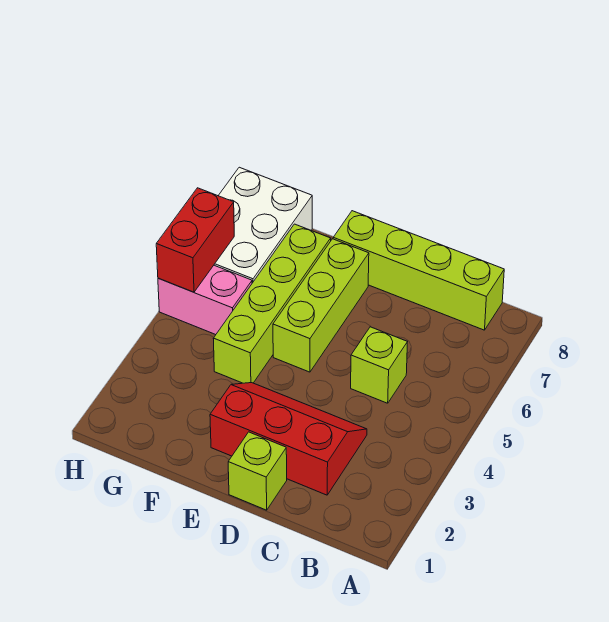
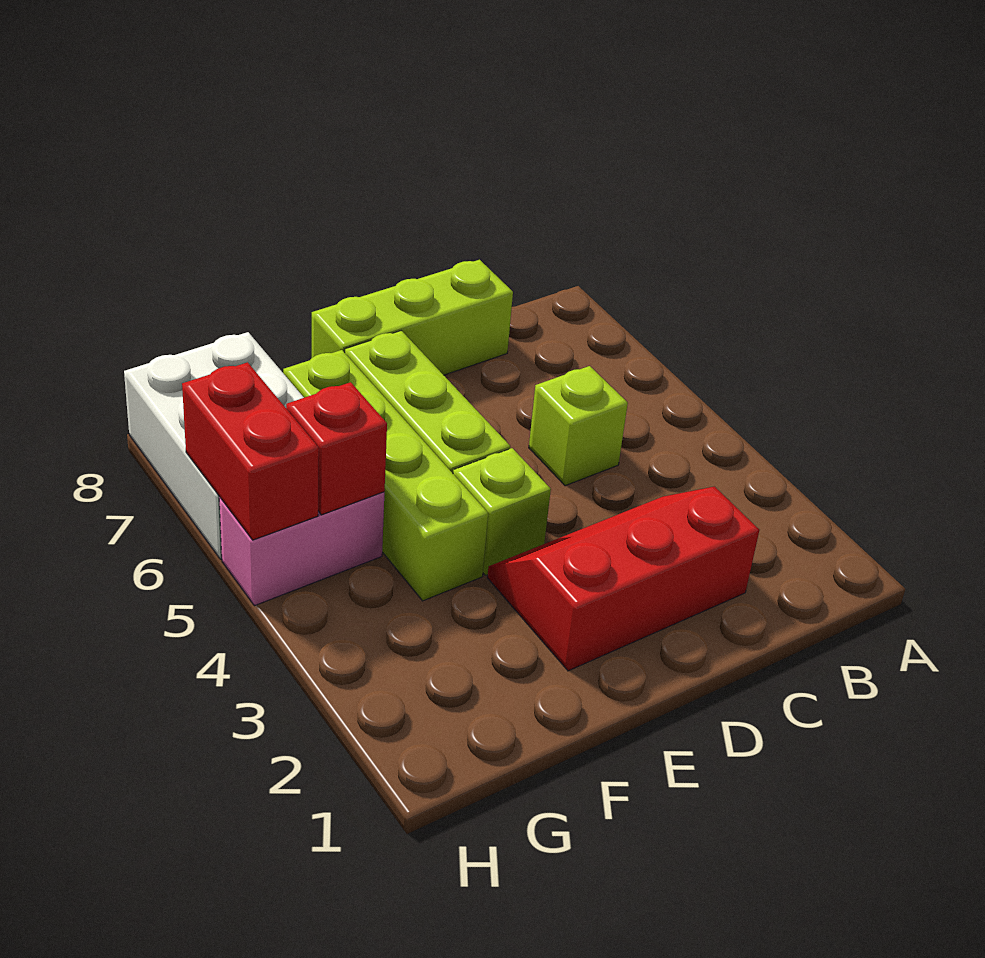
lime brick B8:E8 level 1 -> lime brick C8:E8 level 1
lime brick D1 level 1 -> lime brick E4 level 1
none -> red brick G5 level 2

